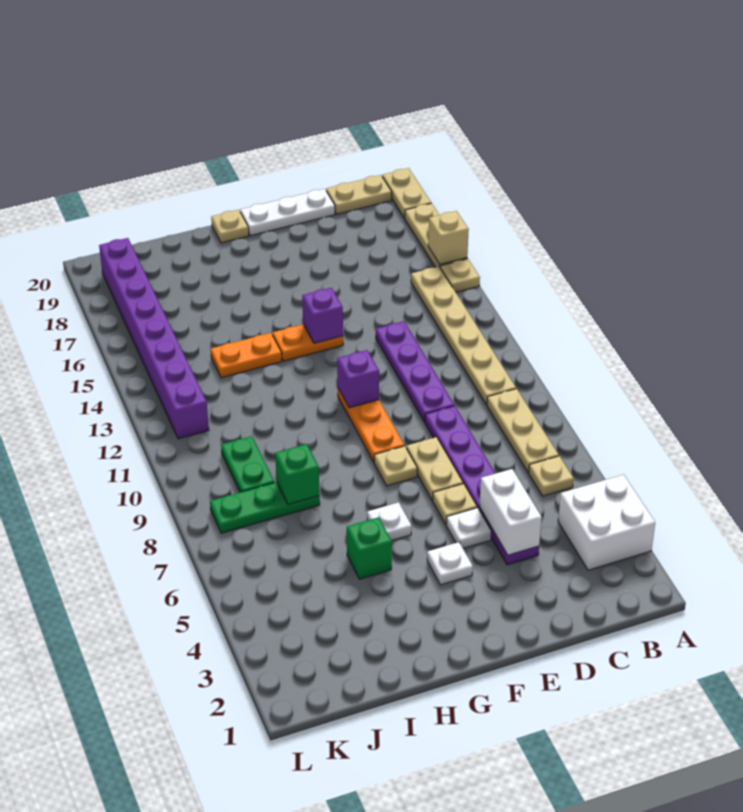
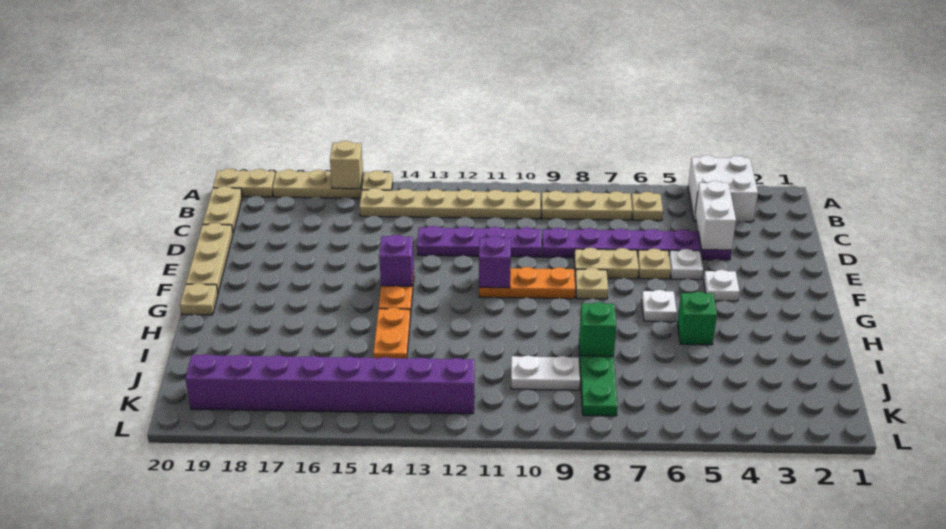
white brick D4:D5 level 2 -> white brick C4:D4 level 2
white plate D20:F20 level 1 -> tan plate D20:F20 level 1
green plate J9:J10 level 1 -> white plate J9:J10 level 1

